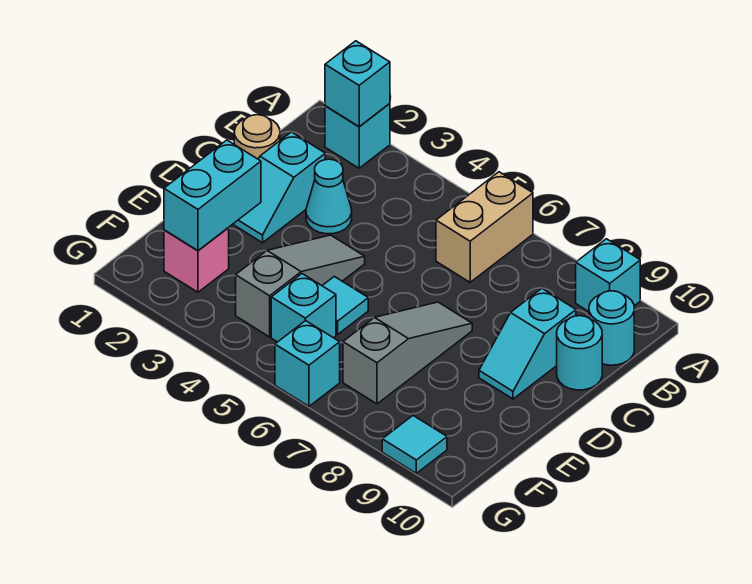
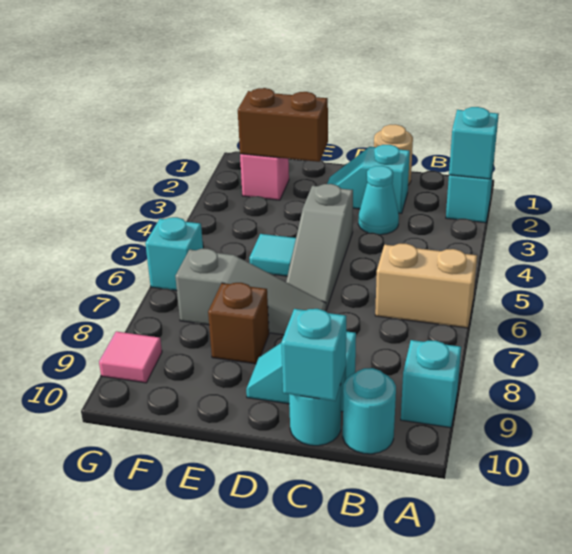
grey slope D4:F4 level 1 top F -> grey slope D4:D6 level 1 top 4
cyan brick E2:F2 level 2 -> brown brick E2:F2 level 2
none -> brown brick E8 level 1
cyan brick F5 level 1 -> cyan brick C10 level 2
cyan tile G9 level 1 -> pink tile G9 level 1

